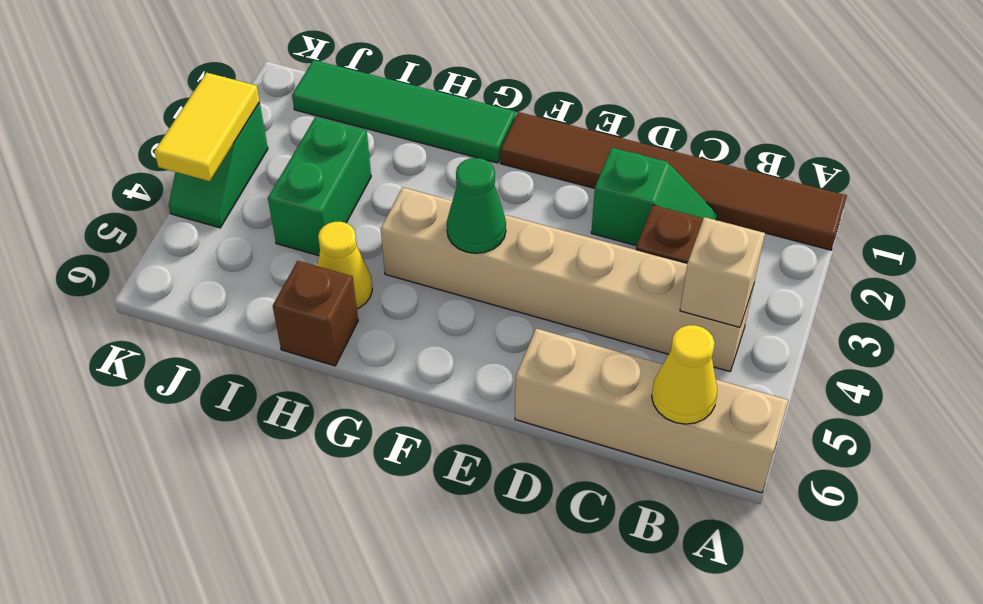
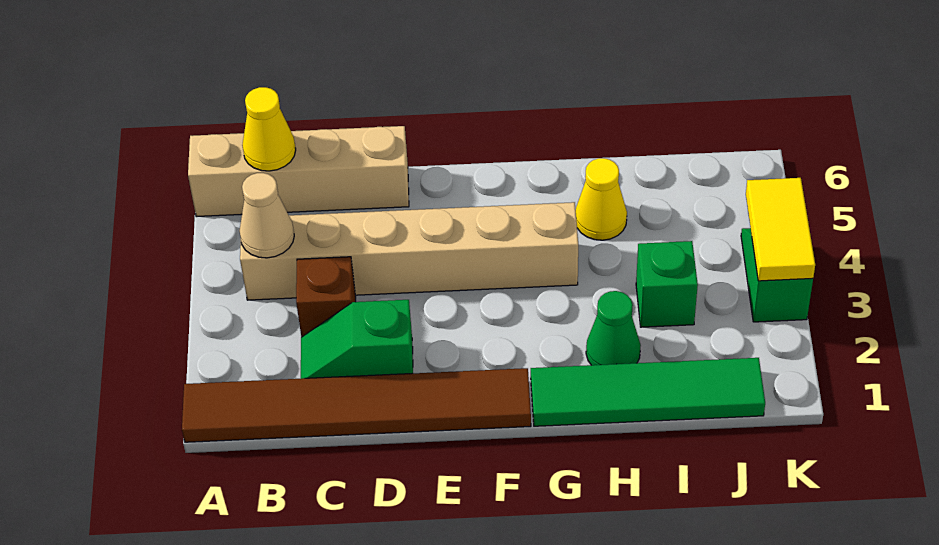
tan brick B4 level 2 -> tan cone B4 level 2
green cone F4 level 2 -> green cone H2 level 1
brown brick H6 level 1 -> none
green brick I3:I4 level 1 -> green brick I3 level 1

